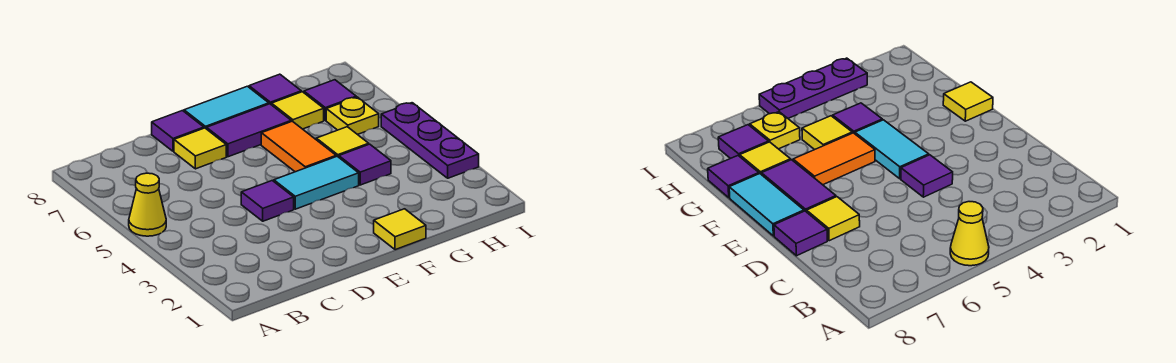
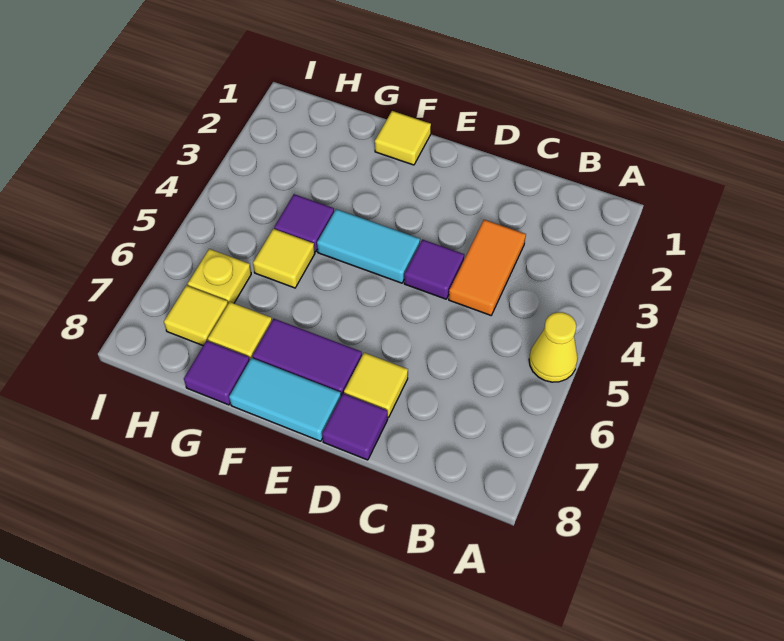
orange tile F5:F6 level 1 -> orange tile C3:C4 level 1
purple tile H7 level 1 -> yellow tile H7 level 1
purple plate I3:I5 level 1 -> none

